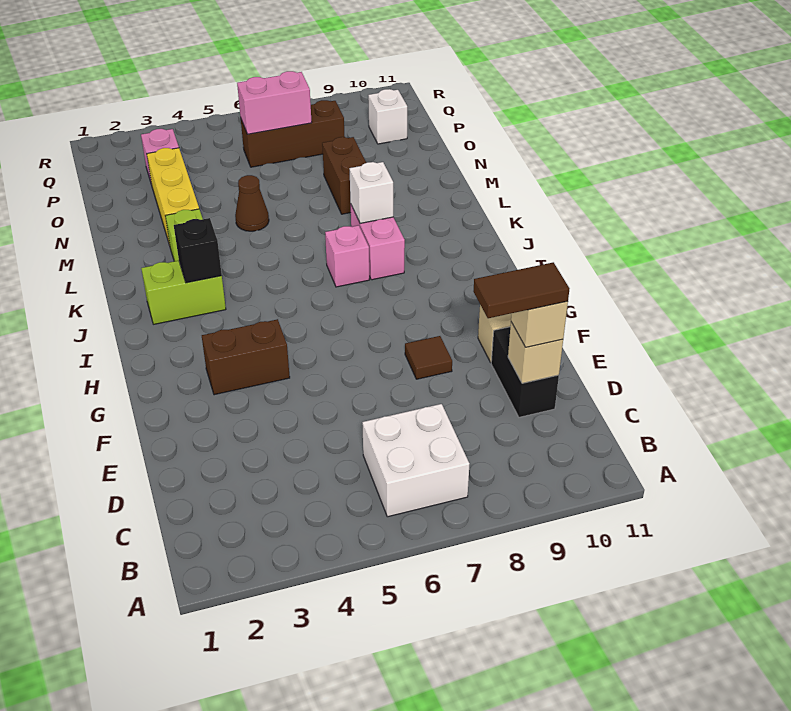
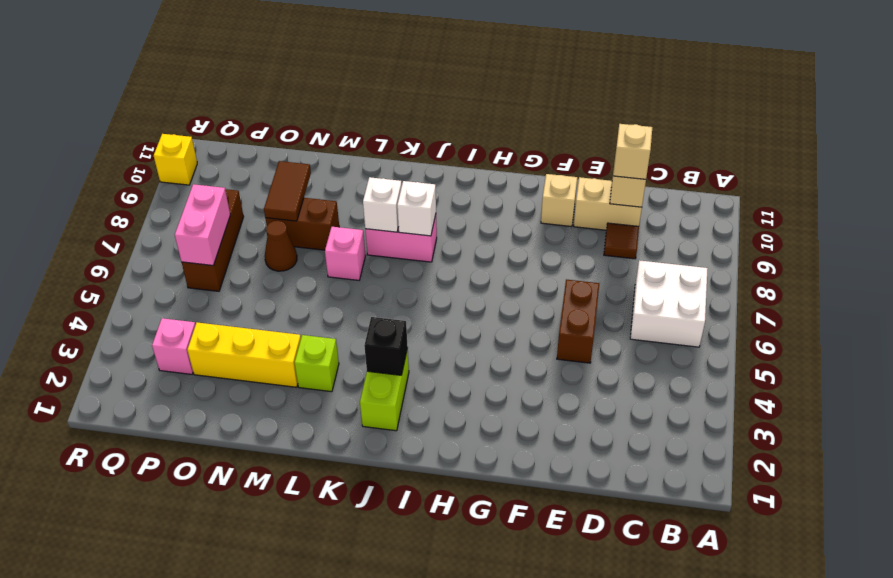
brown tile D9:D10 level 4 -> brown tile N8:N9 level 2
black brick D10:E10 level 1 -> tan brick D10:E10 level 1
brown tile F8 level 1 -> brown tile D9 level 1
brown brick G3:G4 level 1 -> brown brick E5:E6 level 1
pink brick J7 level 1 -> pink brick L7 level 1
brown cone M5 level 1 -> brown cone N7 level 1
white brick P10 level 1 -> white brick J8 level 2
none -> yellow brick R10 level 1

